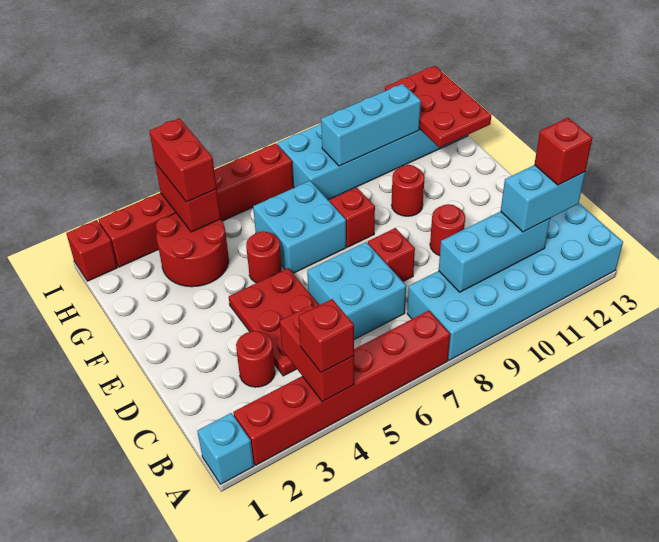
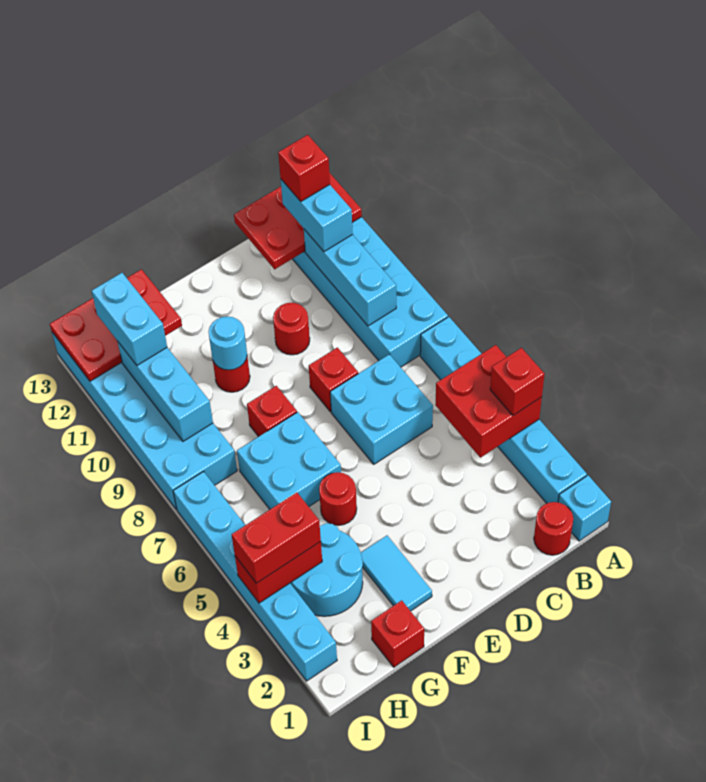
red brick A2:A7 level 1 -> cyan brick A2:A7 level 1
red brick A4:B4 level 2 -> red brick A4:B5 level 2
red round brick C3 level 1 -> red round brick B1 level 1
red plate C4:E5 level 1 -> red plate A12:C13 level 2
none -> cyan tile F2:F3 level 1
none -> cyan round brick F10 level 2
red round brick G3:H4 level 1 -> cyan round brick G3:H4 level 1
none -> cyan brick H11:H12 level 3
red brick I1 level 1 -> red brick G1 level 1
red brick I2:I7 level 1 -> cyan brick I2:I7 level 1

